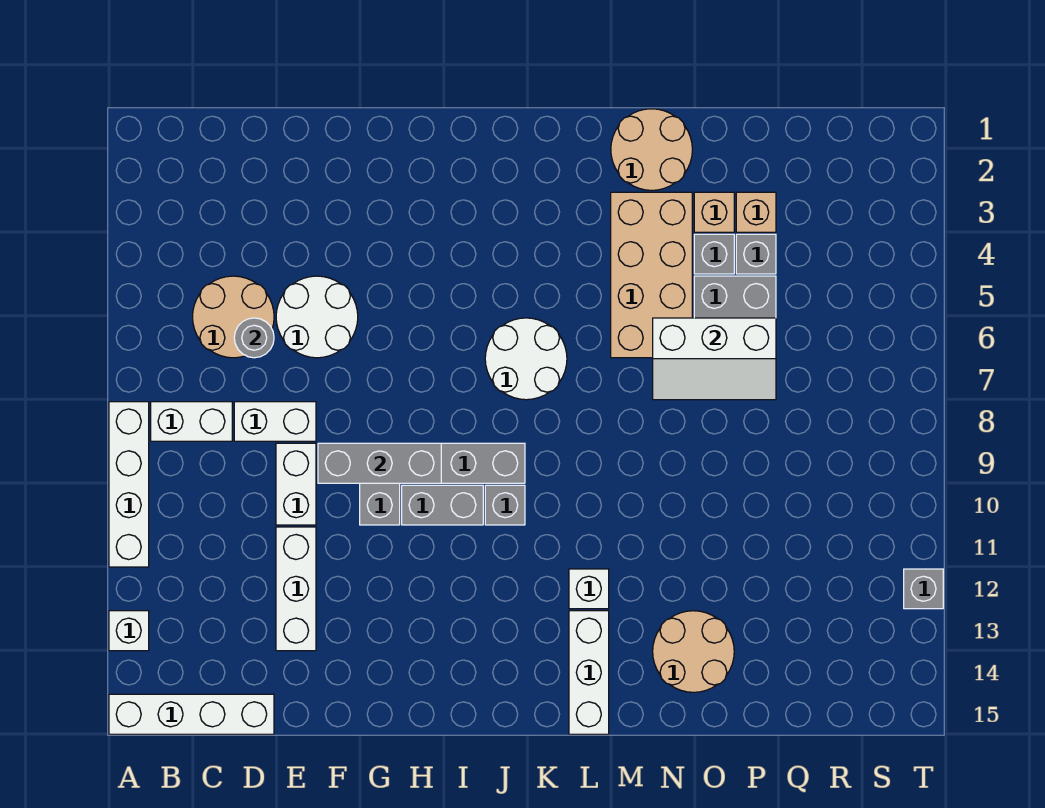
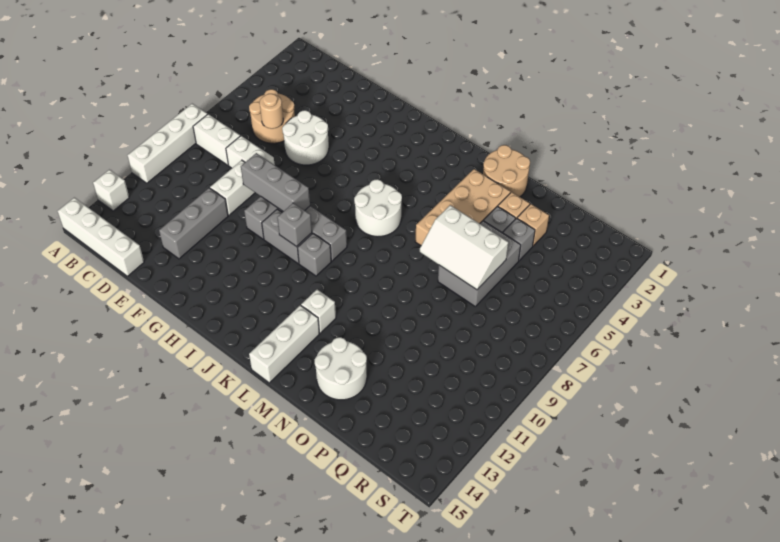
grey round brick D6 level 2 -> tan round brick D6 level 2
white brick E11:E13 level 1 -> grey brick E11:E13 level 1
tan round brick N13:O14 level 1 -> white round brick N13:O14 level 1
grey brick T12 level 1 -> grey brick I10 level 2

